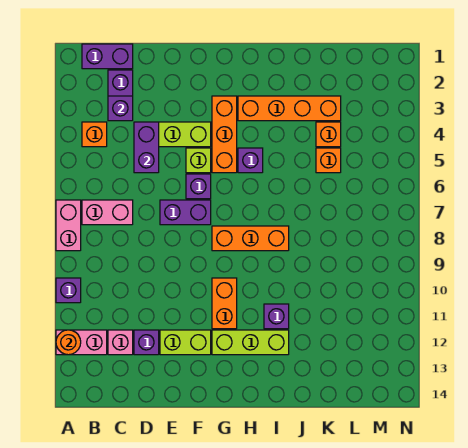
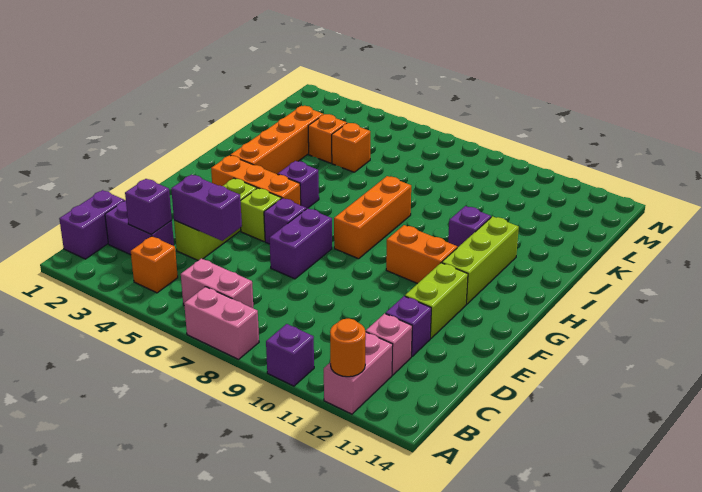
pink brick B7:C7 level 1 -> pink brick B6:B7 level 1

